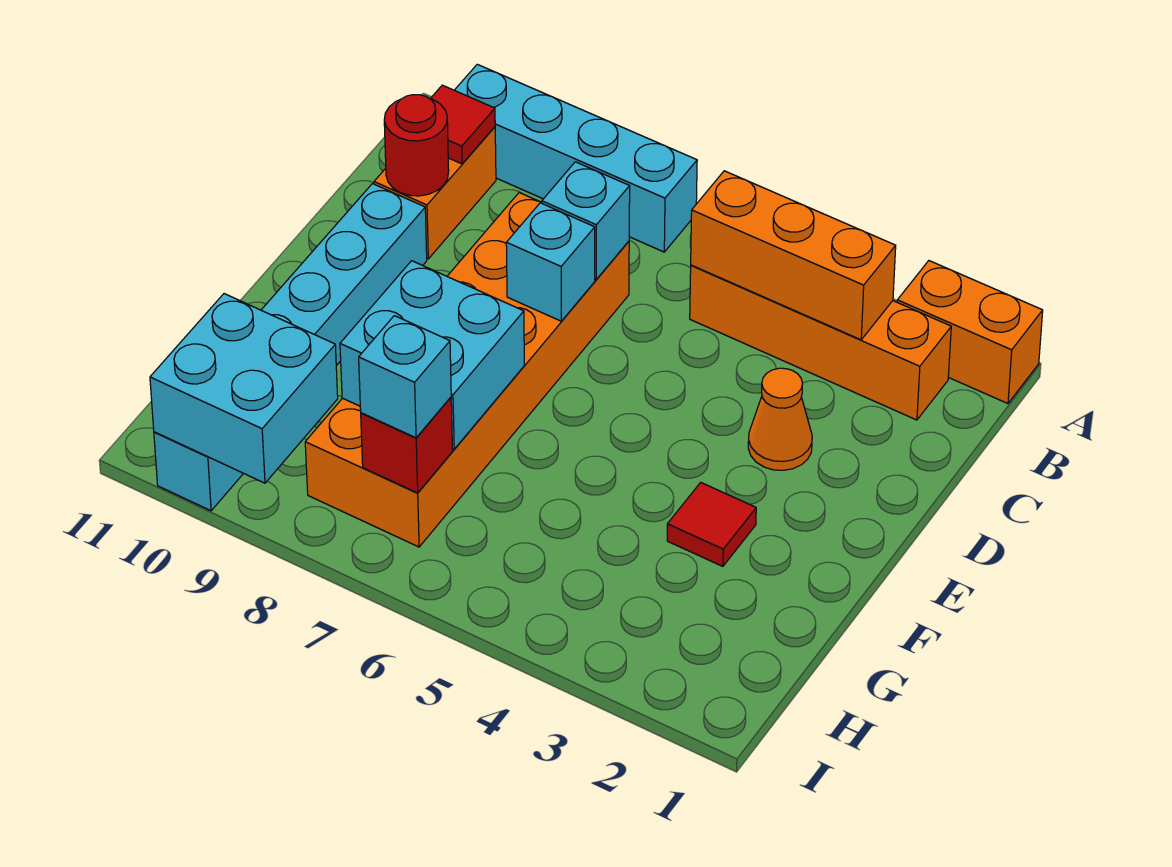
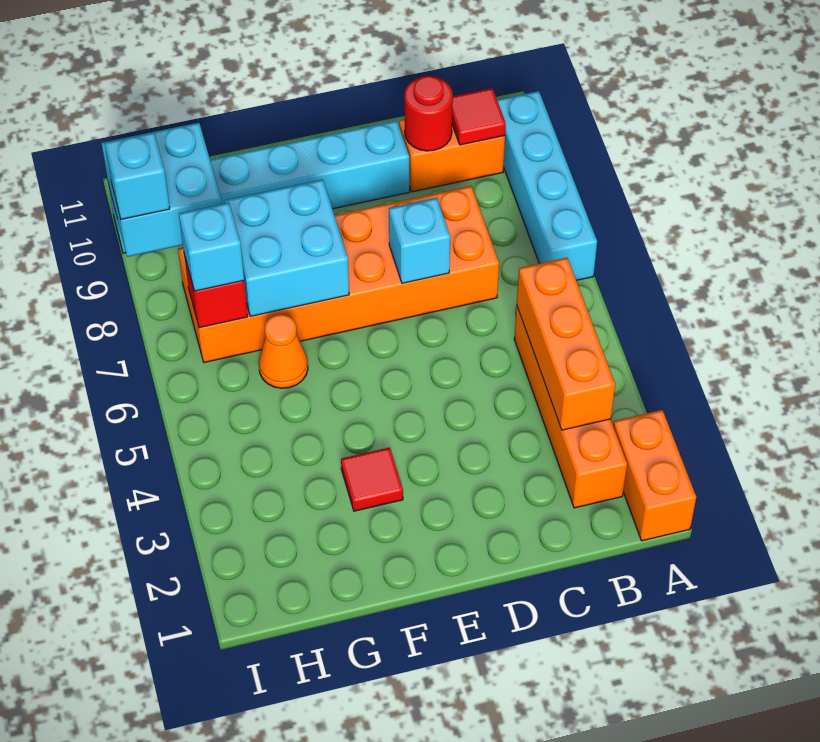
cyan brick C7 level 2 -> cyan brick I9 level 3
orange cone D3 level 1 -> orange cone G6 level 1

